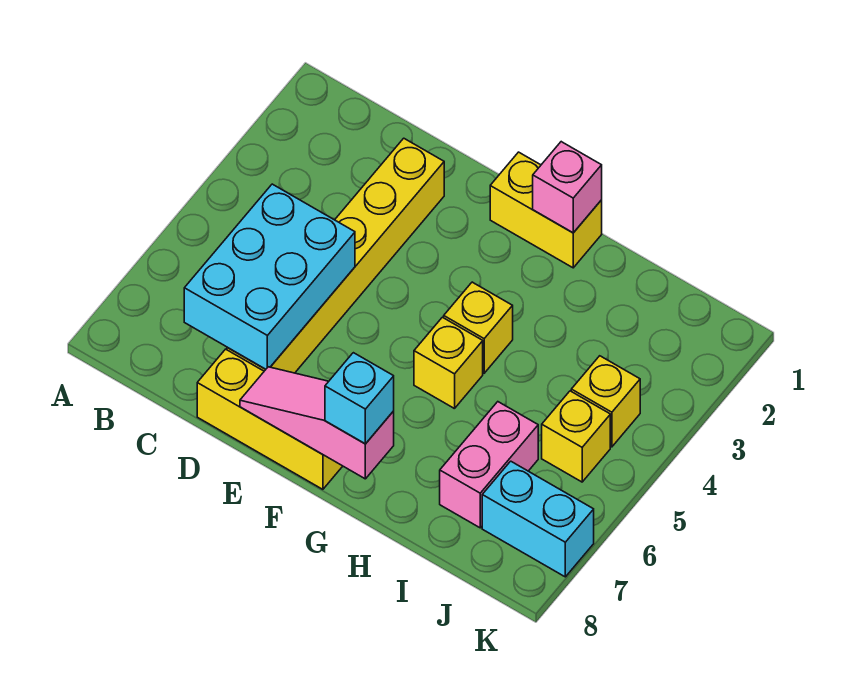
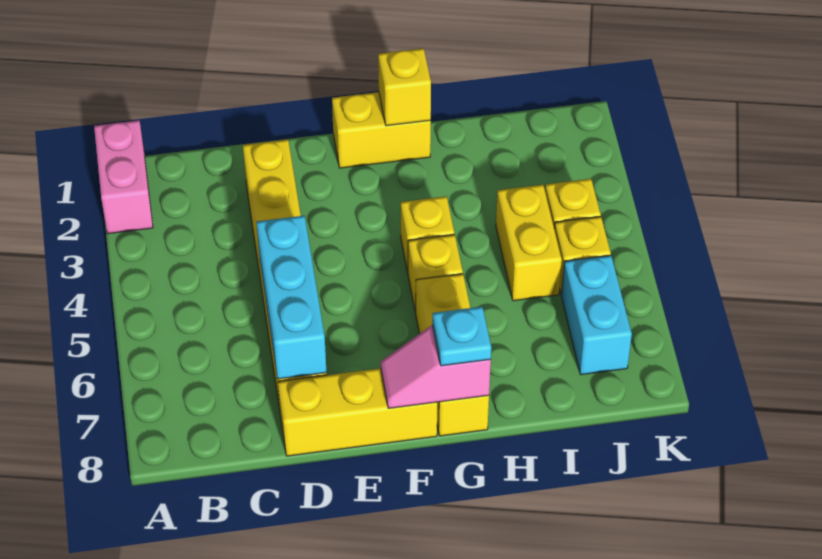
cyan brick C5:D7 level 2 -> cyan brick D5:D7 level 2
pink slope E8:G8 level 2 top G -> pink slope F8:G8 level 2 top G
pink brick G1 level 2 -> yellow brick G1 level 2
none -> yellow brick G6:G8 level 1
cyan brick G8 level 3 -> cyan plate G8 level 3
none -> yellow brick I4:I5 level 1
pink brick I6:I7 level 1 -> pink brick A1:A2 level 1
cyan brick J7:K7 level 1 -> cyan brick J6:J7 level 1

